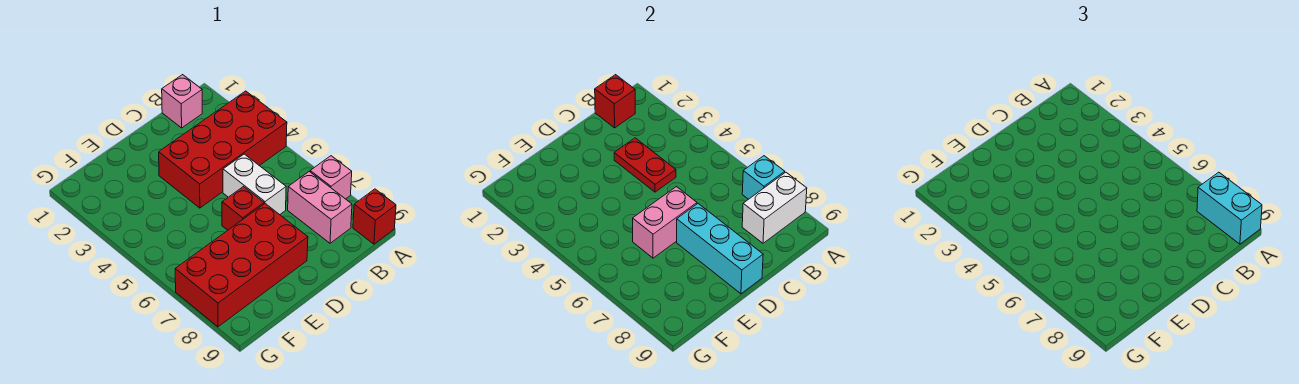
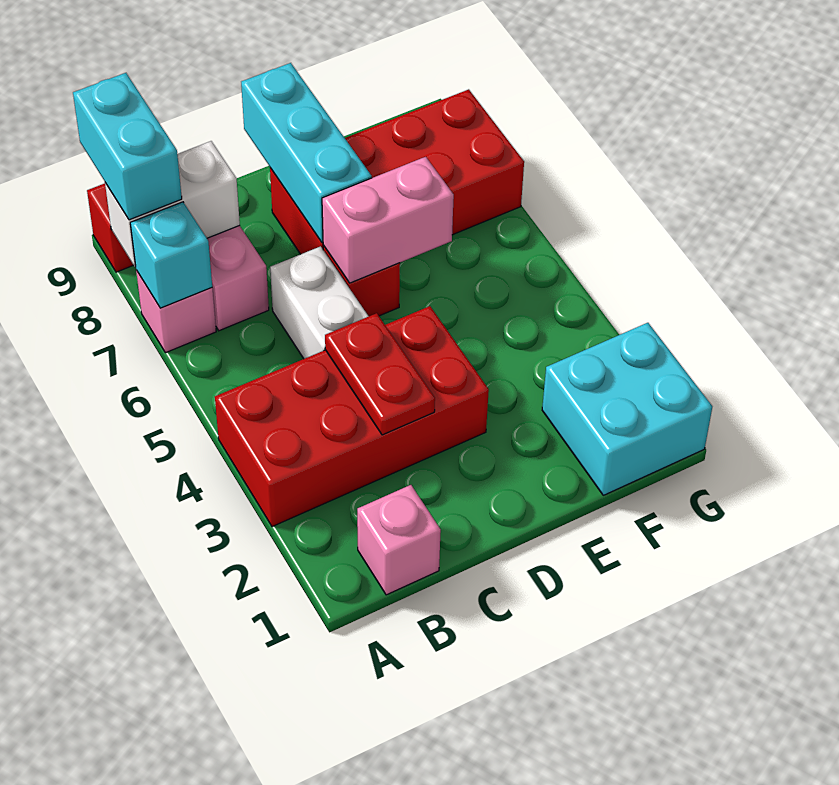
red brick B1 level 2 -> none
none -> cyan brick F1:G2 level 1

